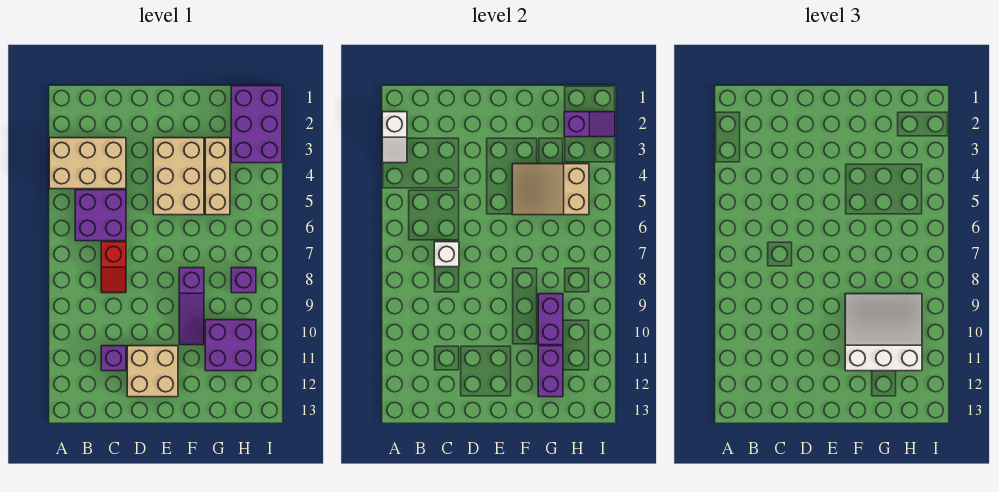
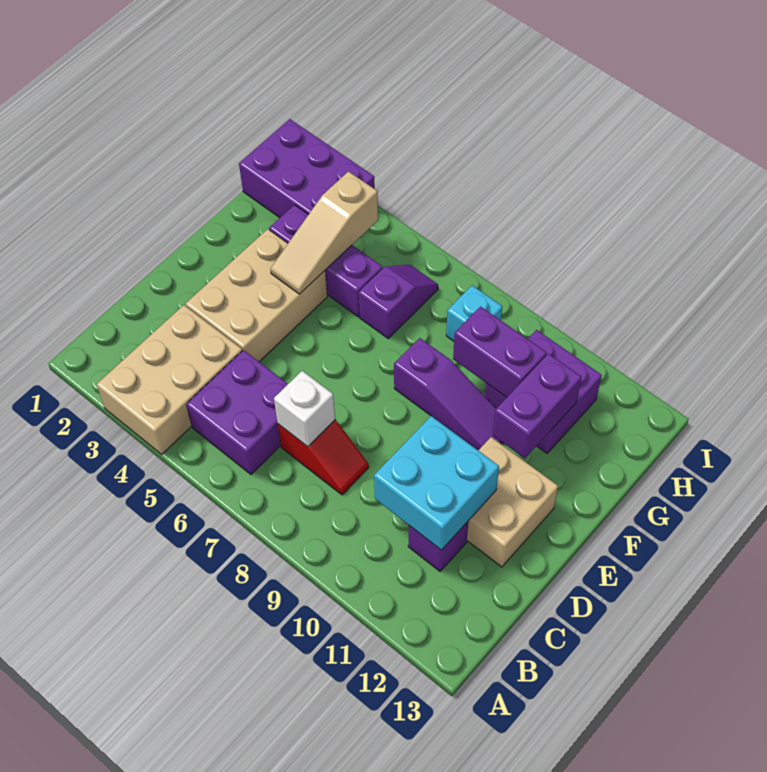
white slope A2:A3 level 2 top 2 -> none
none -> cyan brick C10:D11 level 2
tan brick E3:F5 level 1 -> tan brick D3:F4 level 1
tan slope F4:H5 level 2 top H -> tan slope F4:H4 level 2 top H
white slope F9:H11 level 3 top 11 -> none
tan brick G3:G5 level 1 -> purple brick G3:G5 level 1
purple brick G11:G12 level 2 -> purple brick F11:G11 level 2
purple slope H2:I2 level 2 top H -> purple slope G6:H6 level 1 top G
purple brick H8 level 1 -> cyan brick H8 level 1

